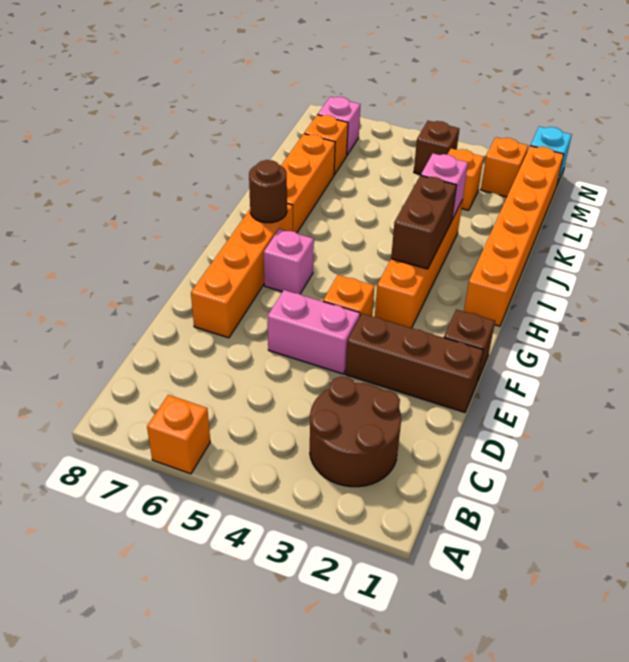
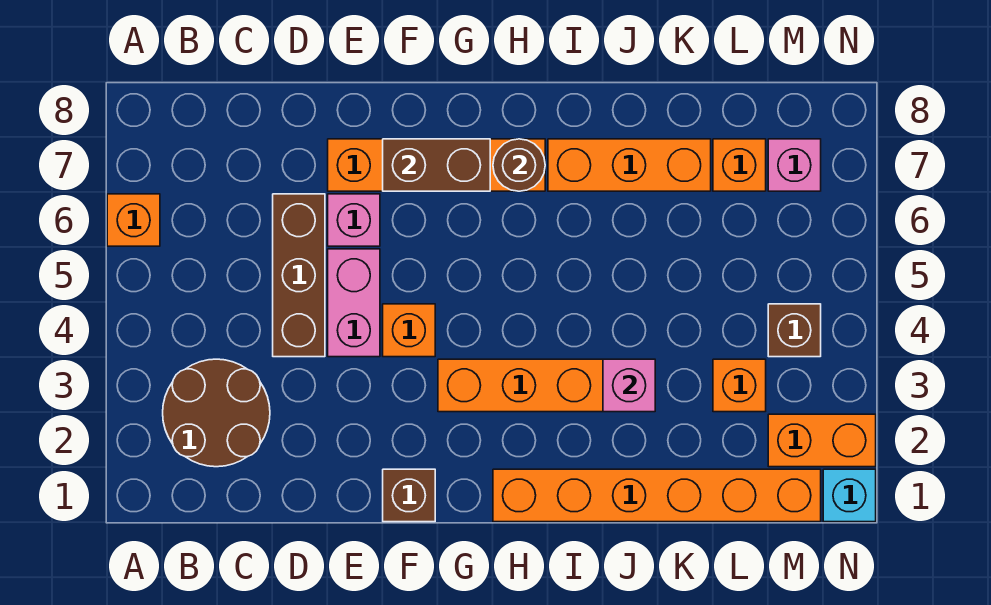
brown brick E1:E3 level 1 -> brown brick D4:D6 level 1
pink brick G6 level 1 -> pink brick E6 level 1
brown brick H3:I3 level 2 -> brown brick F7:G7 level 2
orange brick M2 level 1 -> orange brick M2:N2 level 1

